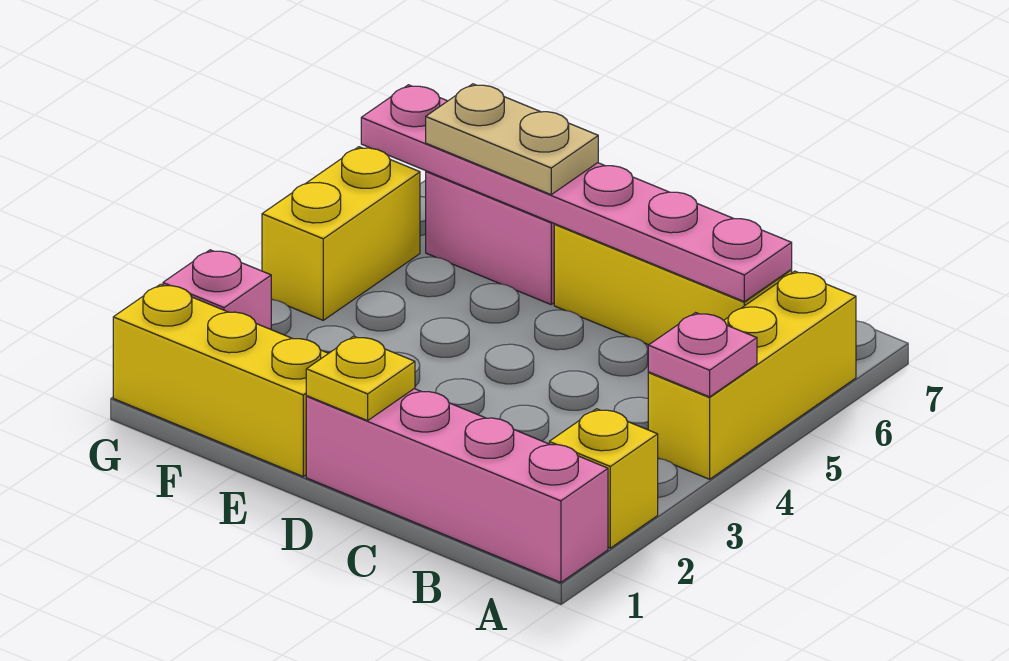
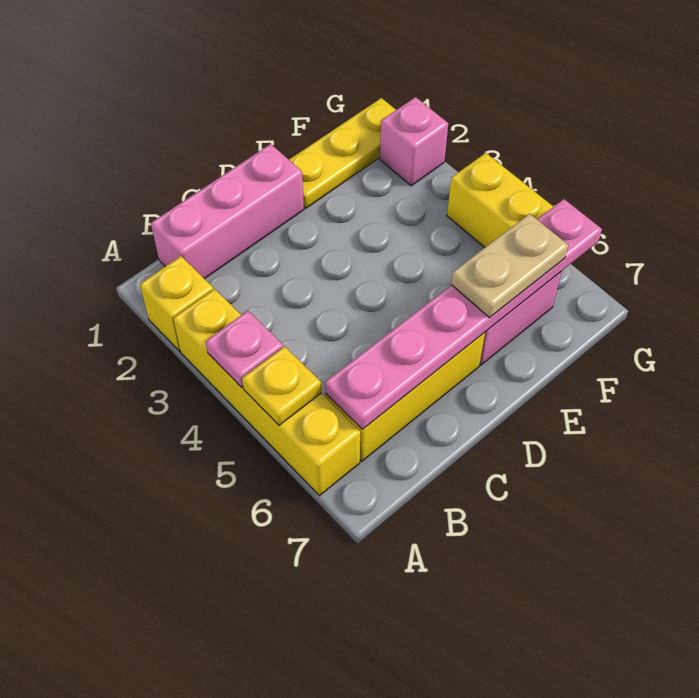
pink brick A1:D1 level 1 -> pink brick B1:D1 level 1
yellow brick A4:A6 level 1 -> yellow brick A3:A6 level 1
yellow plate D1 level 2 -> yellow plate A5 level 2
yellow brick E1:G1 level 1 -> yellow plate E1:G1 level 1

